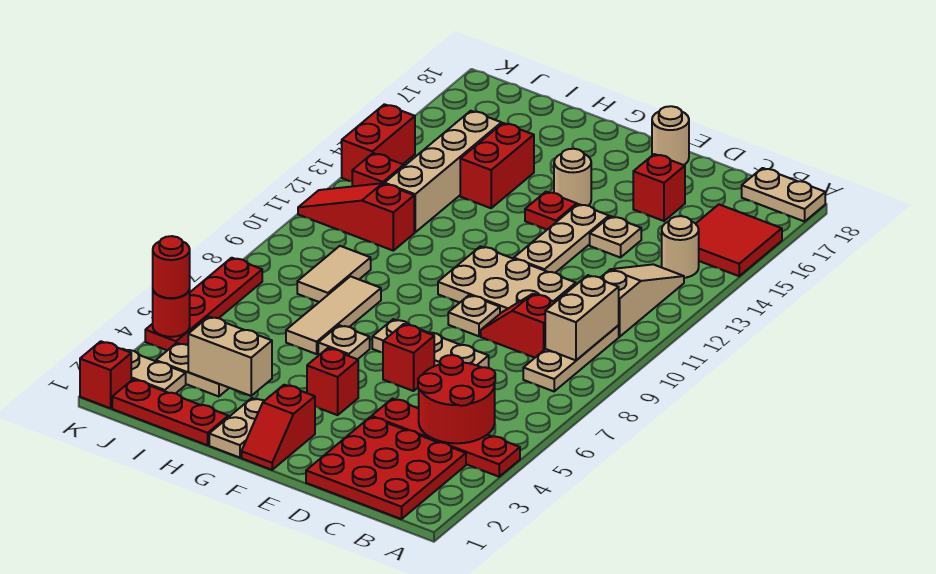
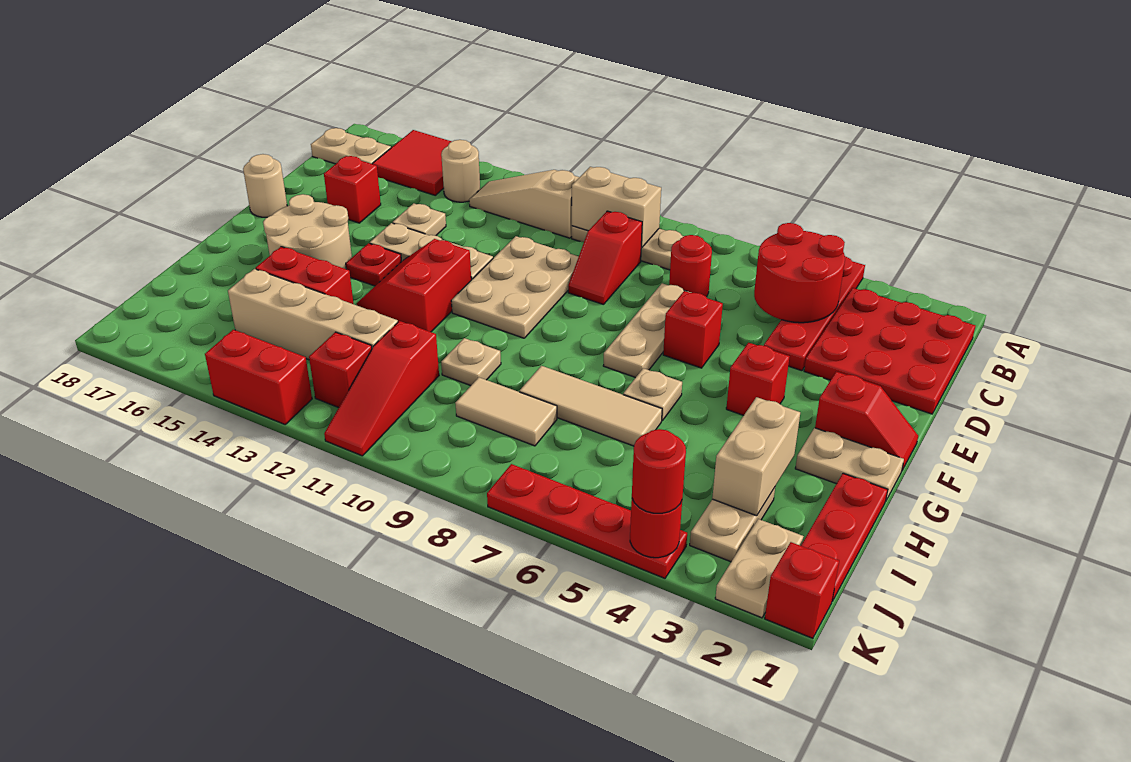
tan plate A18:B18 level 1 -> tan plate B17:B18 level 1
none -> red round brick C7 level 1
tan plate E9 level 1 -> tan plate H10 level 1
none -> red slope F12:G13 level 1 top 12
tan round brick F15 level 1 -> tan round brick F15:G16 level 1

